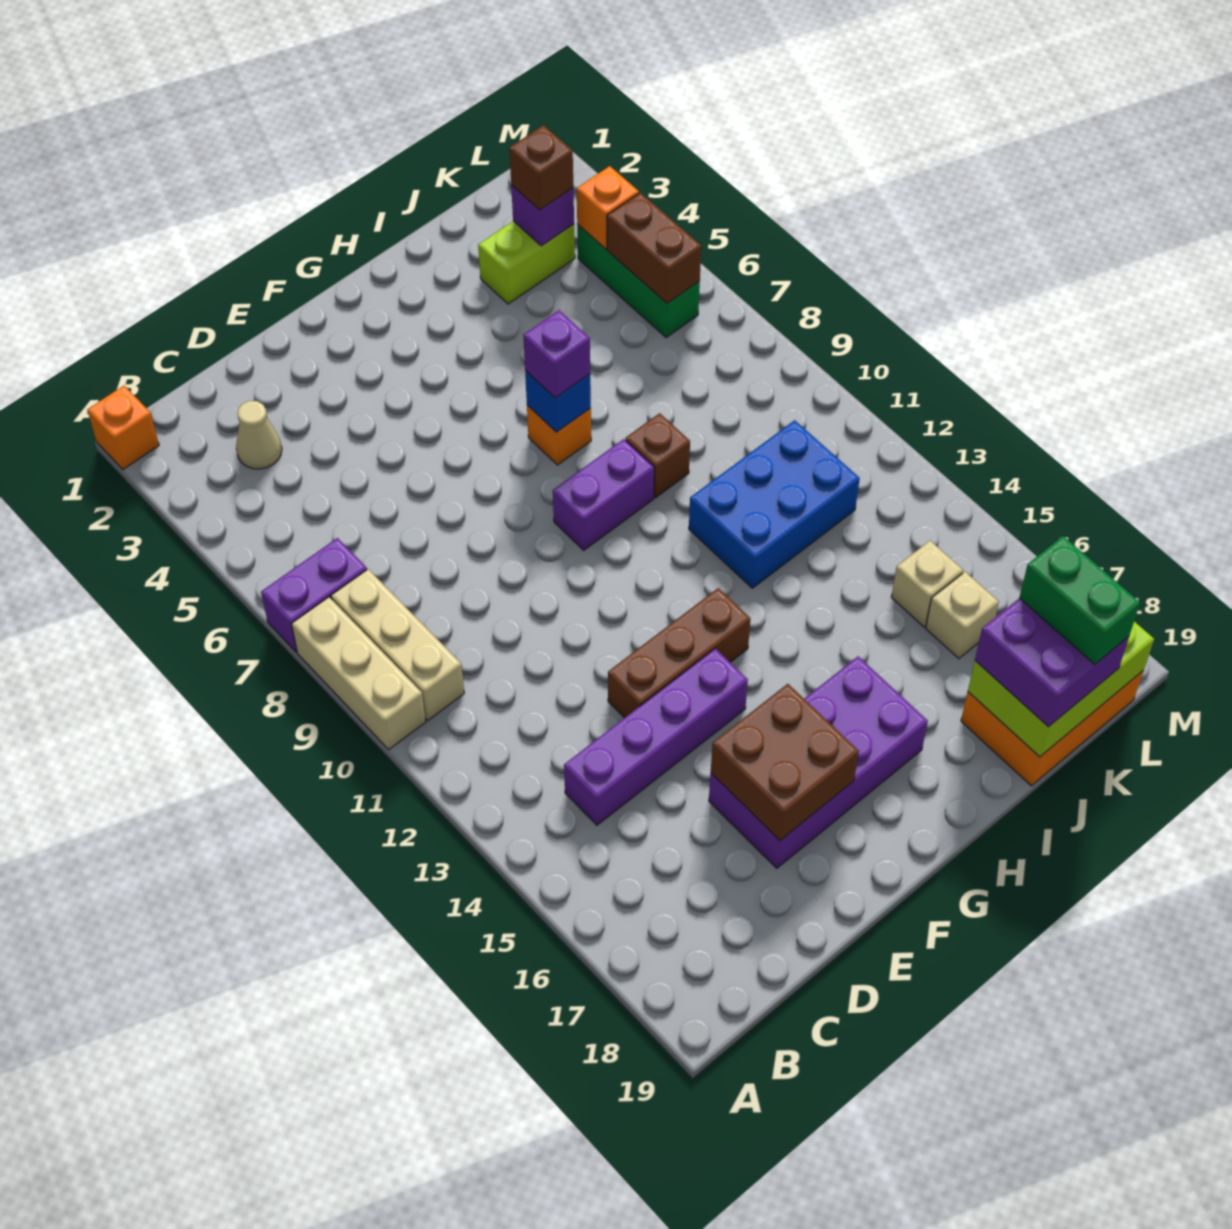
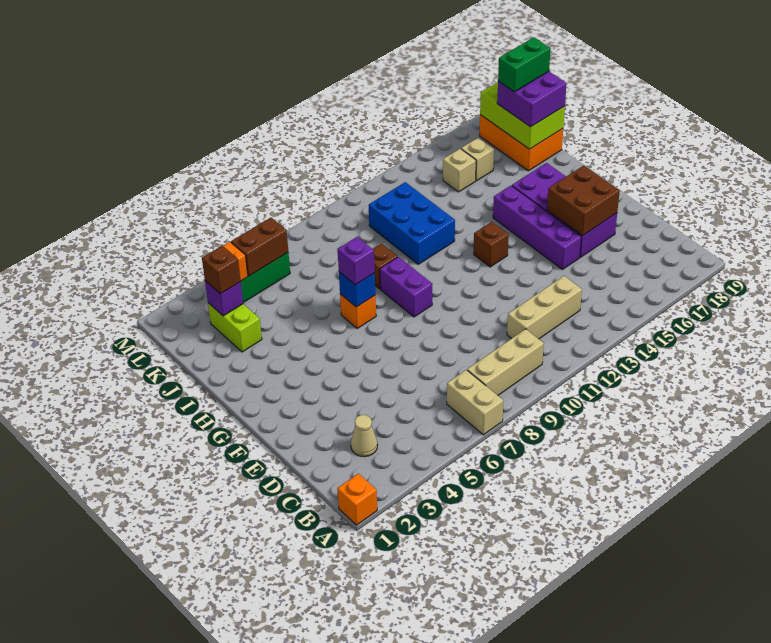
purple brick A7:B7 level 1 -> tan brick A7:B7 level 1
tan brick A8:A10 level 1 -> tan brick C11:C13 level 1
purple brick C14:F14 level 1 -> purple brick E15:H15 level 1
brown brick E13:G13 level 1 -> brown brick G13 level 1

